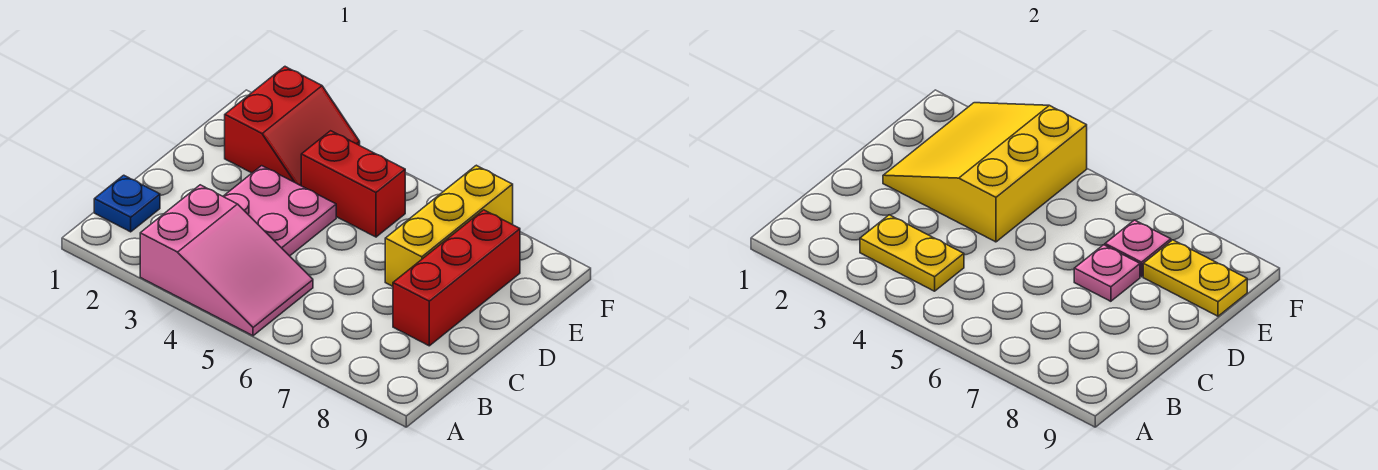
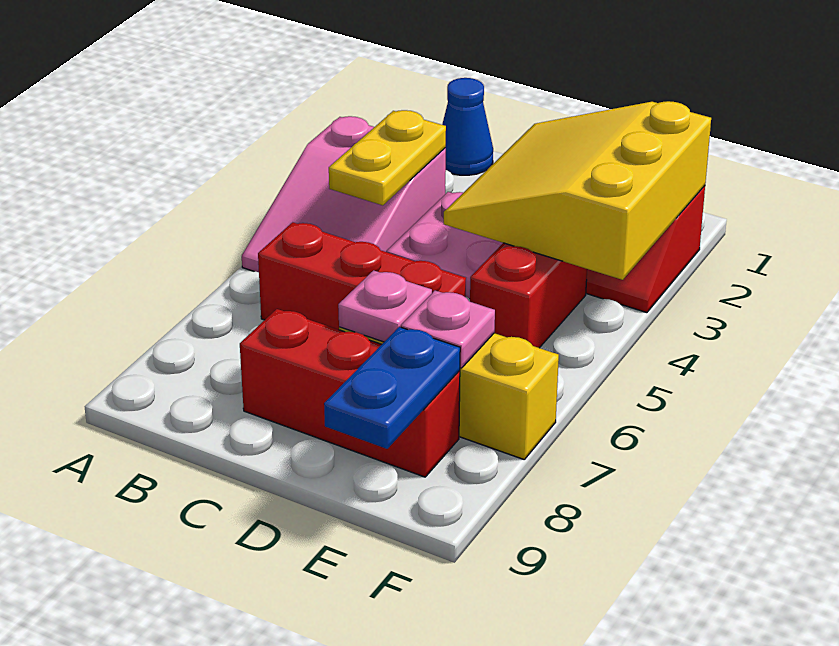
blue plate B1 level 1 -> blue cone B1 level 1
none -> red brick B6:D6 level 1
yellow slope D2:F4 level 2 top 4 -> yellow slope D2:F4 level 2 top F
yellow plate E8:E9 level 2 -> blue plate E8:E9 level 2

